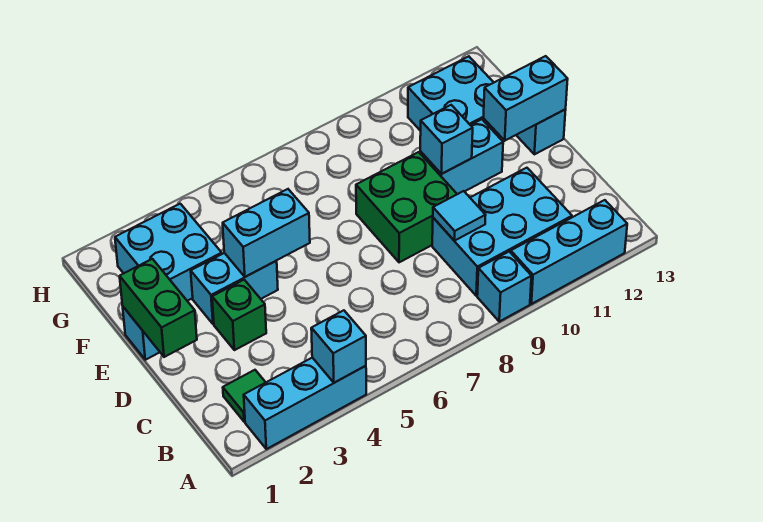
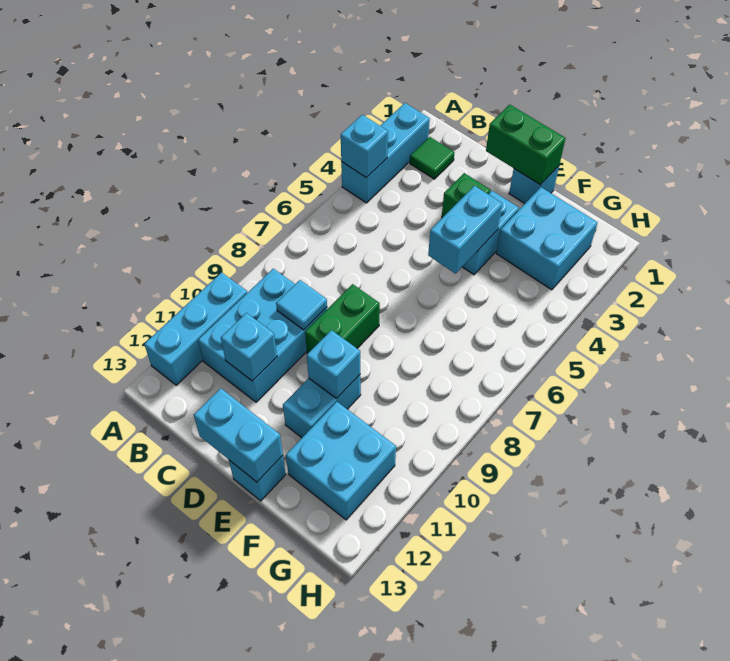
cyan brick A9 level 1 -> cyan brick C11 level 2
green brick D8:E9 level 1 -> green brick D8:D9 level 1
cyan brick E12:E13 level 2 -> cyan brick D13:E13 level 2

